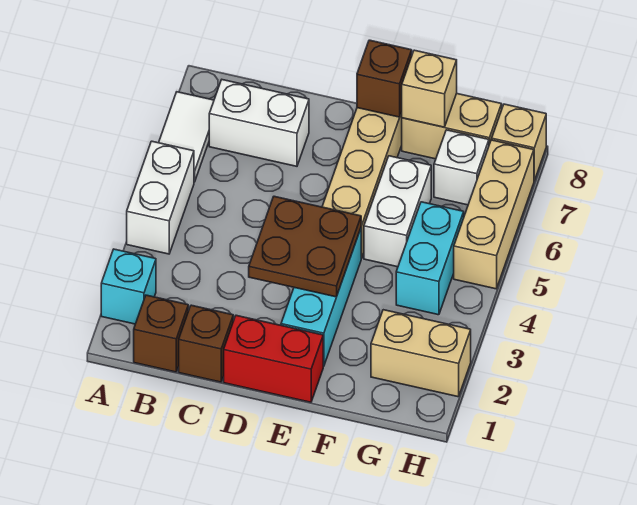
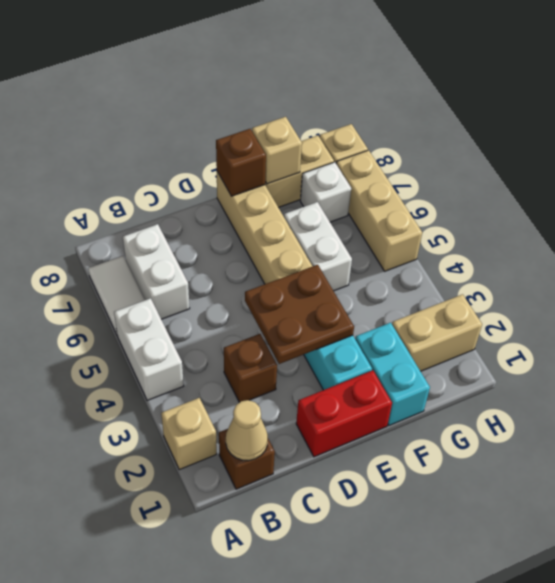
cyan brick A2 level 1 -> tan brick A2 level 1
none -> tan cone B1 level 2
white brick B7:C7 level 1 -> white brick B6:B7 level 1
brown brick C1 level 1 -> brown brick C3 level 1
cyan brick G4:G5 level 1 -> cyan brick F1:F2 level 1

